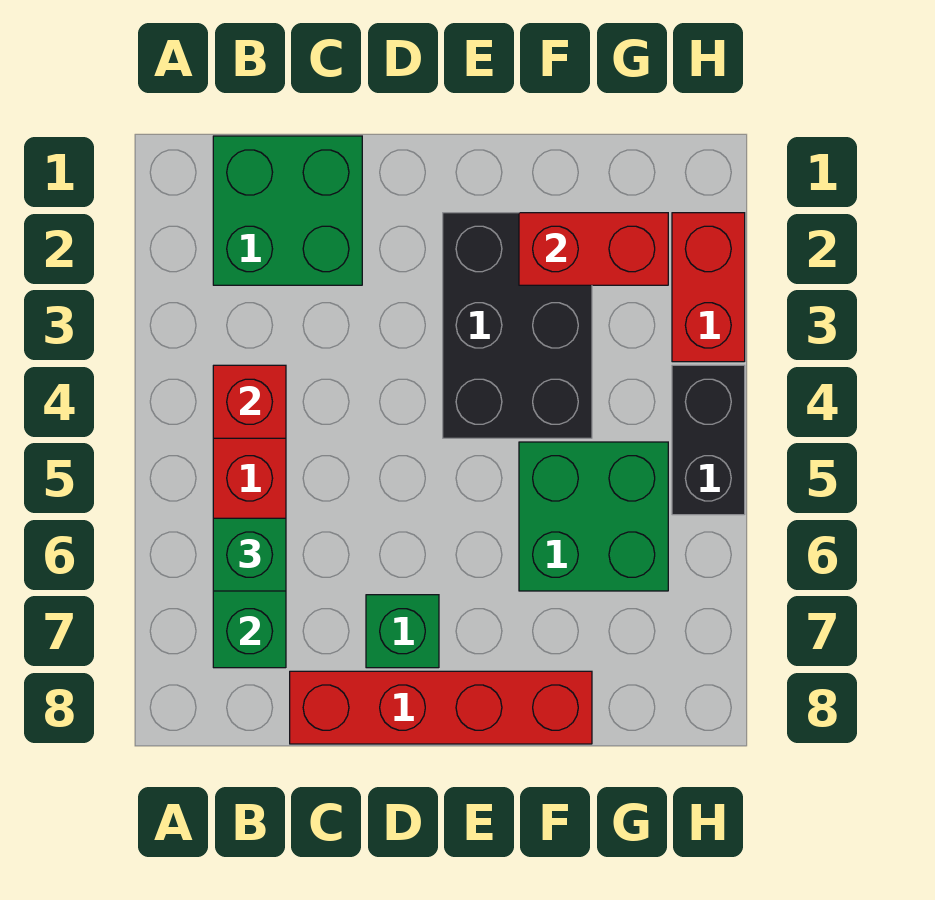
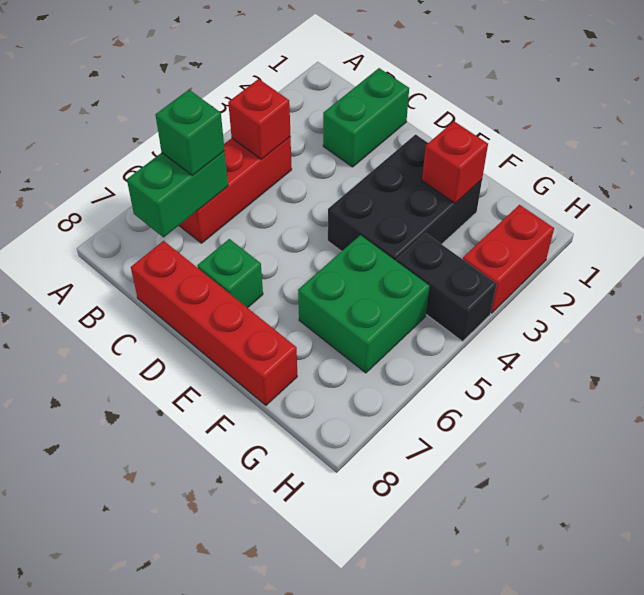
green brick B1:C2 level 1 -> green brick C1:C2 level 1
red brick F2:G2 level 2 -> red brick F2 level 2
black brick H4:H5 level 1 -> black brick G4:H4 level 1

